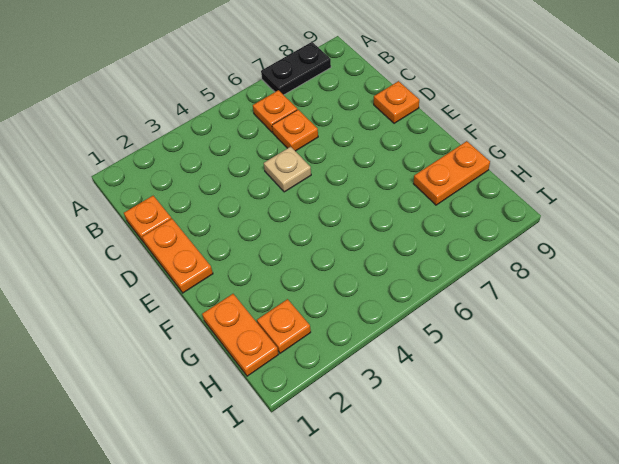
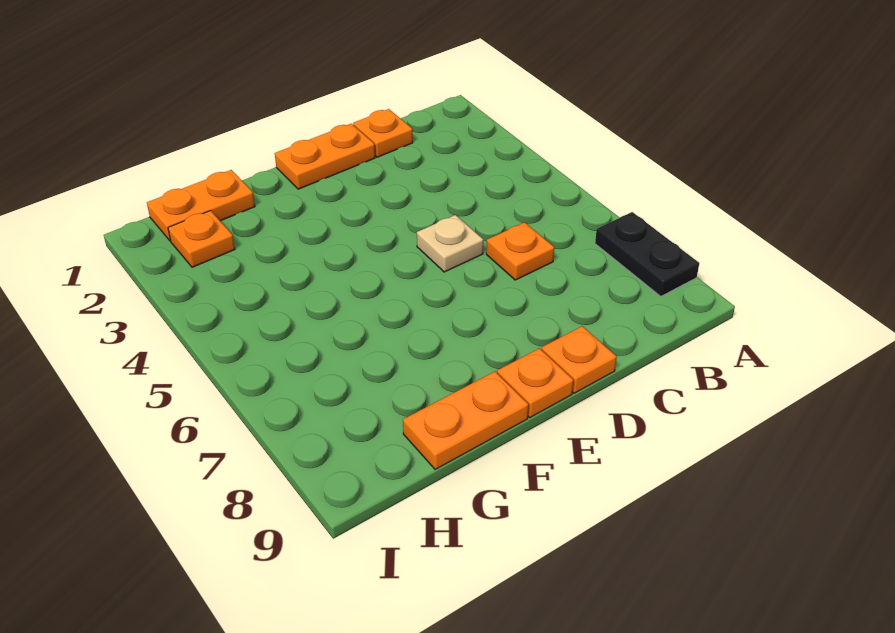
orange plate B6 level 1 -> orange plate E9 level 1
orange plate G8:G9 level 1 -> orange plate F9:G9 level 1

